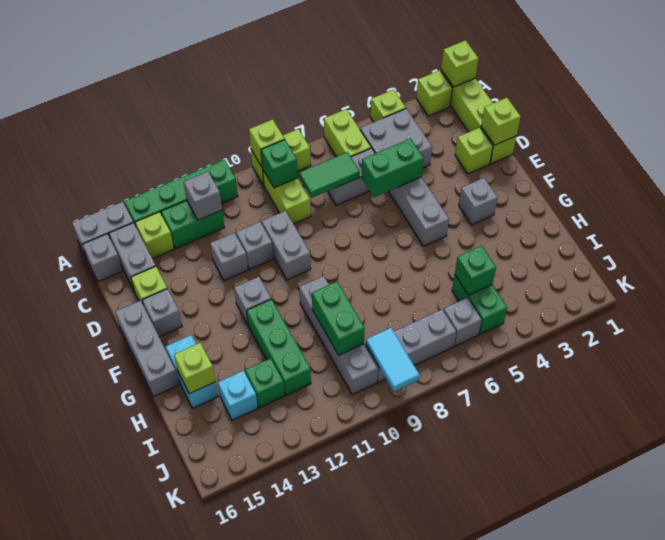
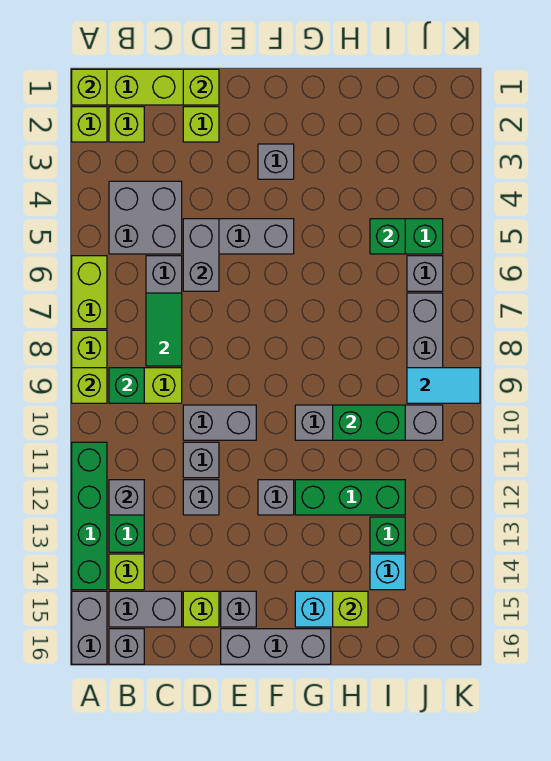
lime brick A4 level 1 -> lime brick B2 level 1
lime brick A6:B6 level 1 -> lime brick A6:A7 level 1
green brick D5:D6 level 2 -> grey brick D5:D6 level 2

